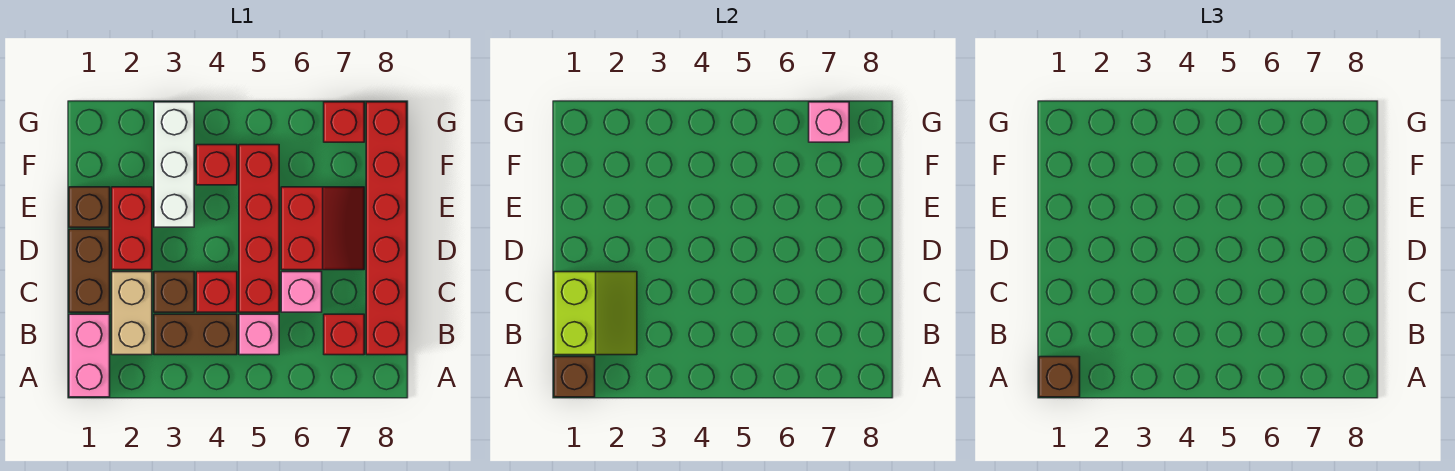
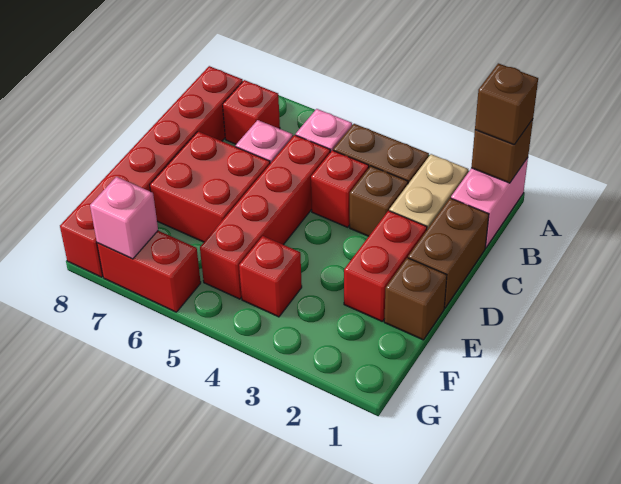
lime slope B1:C2 level 2 top 1 -> none
red slope D6:E7 level 1 top 6 -> red brick D6:E7 level 1
white brick E3:G3 level 1 -> none
red brick G7 level 1 -> red brick G6:G7 level 1

